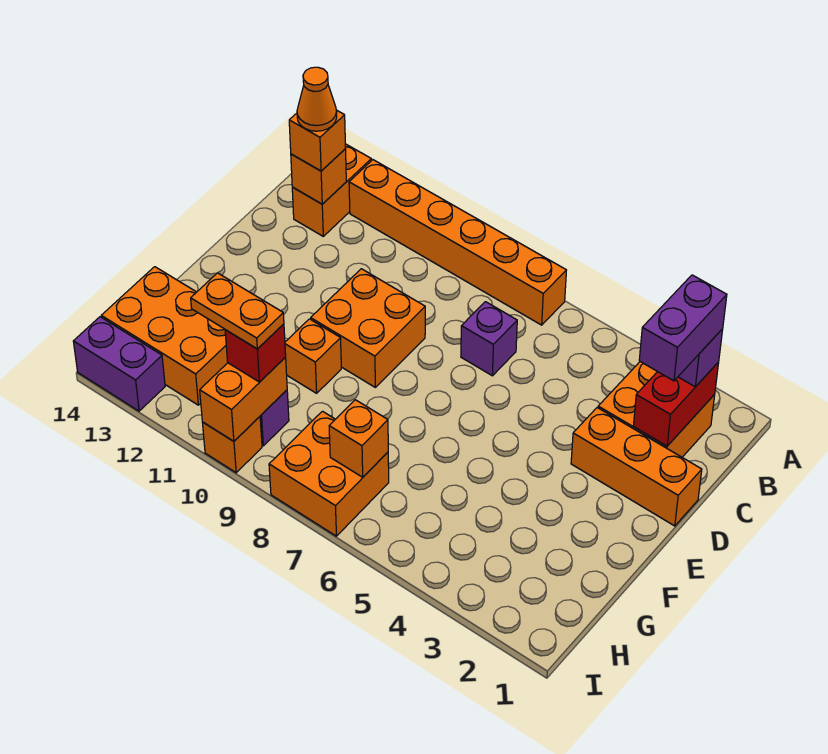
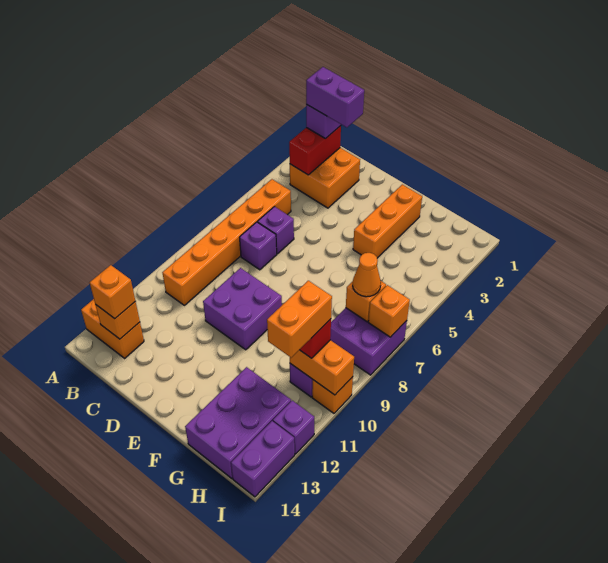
orange brick A7:A12 level 1 -> orange brick B5:B10 level 1
red brick B2:C2 level 2 -> red brick B2:B3 level 2
orange cone B13 level 4 -> orange cone H7 level 3
none -> purple brick C6 level 1
orange brick D1:D3 level 1 -> orange brick F2:F4 level 1
orange brick D9:E10 level 1 -> purple brick D9:E10 level 1
orange brick F10 level 1 -> orange brick I7 level 2
orange brick G12:H14 level 1 -> purple brick G12:H14 level 1
orange brick H7:I8 level 1 -> purple brick H7:I8 level 1
orange plate H10:H11 level 4 -> orange brick H10:H11 level 4
none -> purple brick I12 level 1

